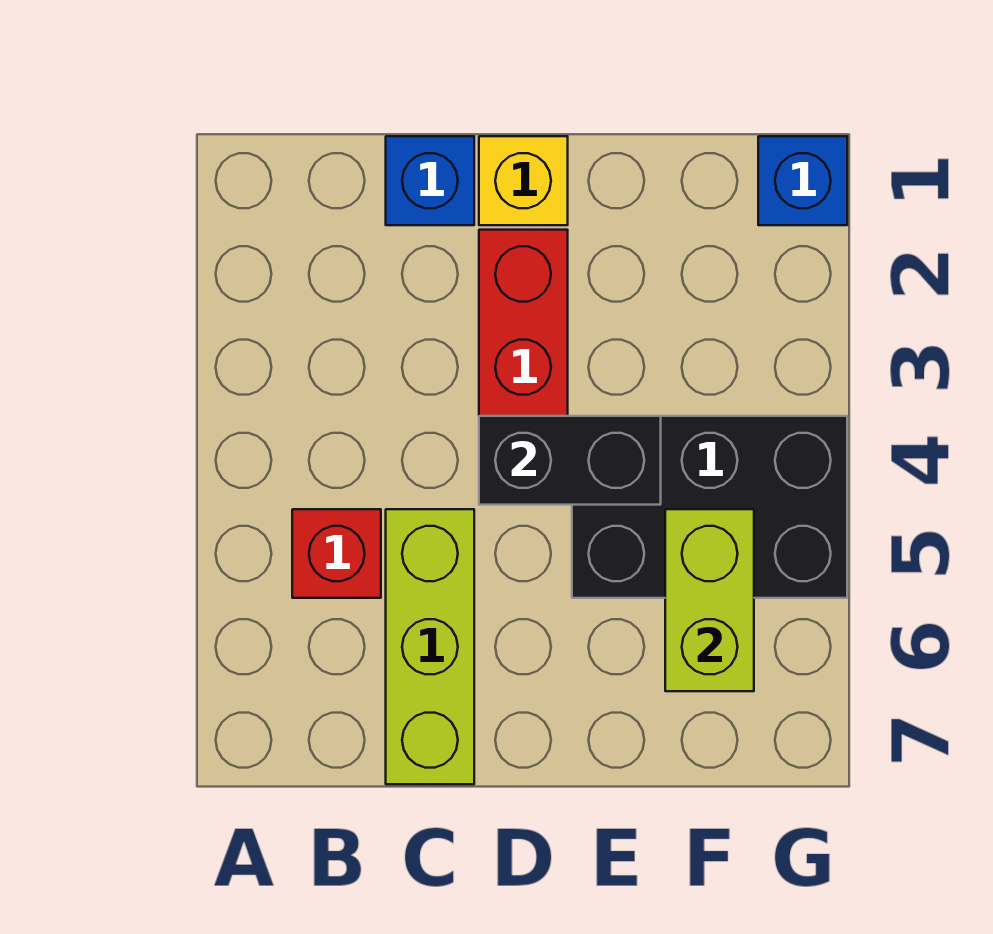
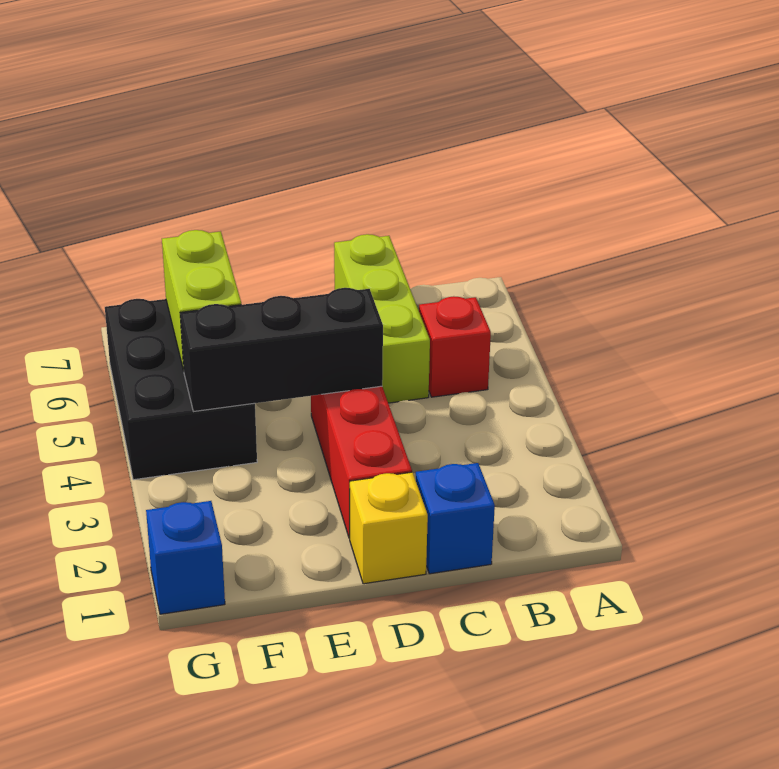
black brick D4:E4 level 2 -> black brick D4:F4 level 2
black brick E4:G5 level 1 -> black brick F4:G6 level 1

